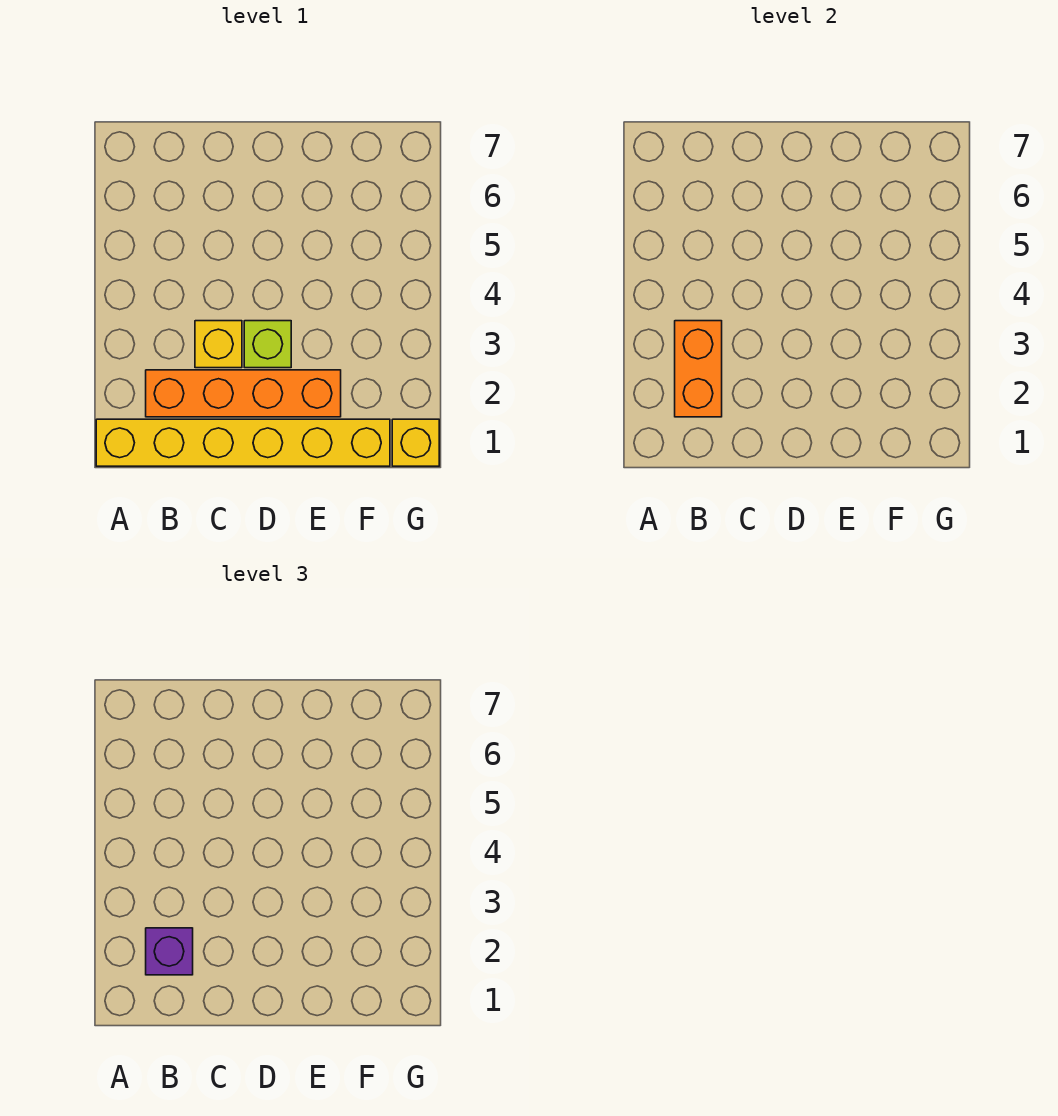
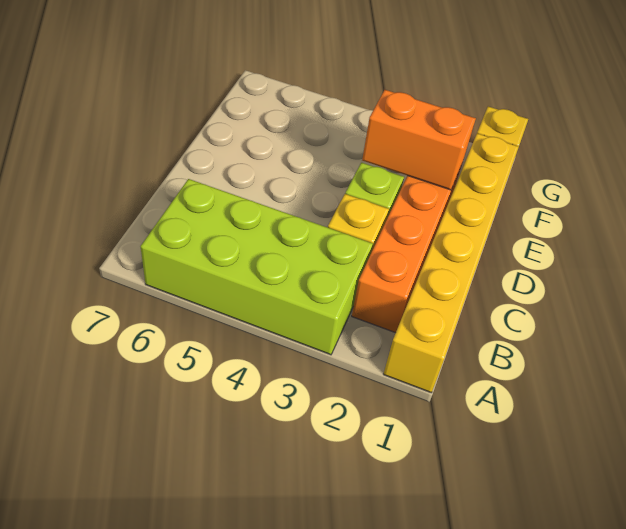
none -> lime brick A3:B6 level 1
orange brick B2:B3 level 2 -> orange brick E2:E3 level 2
purple brick B2 level 3 -> none

